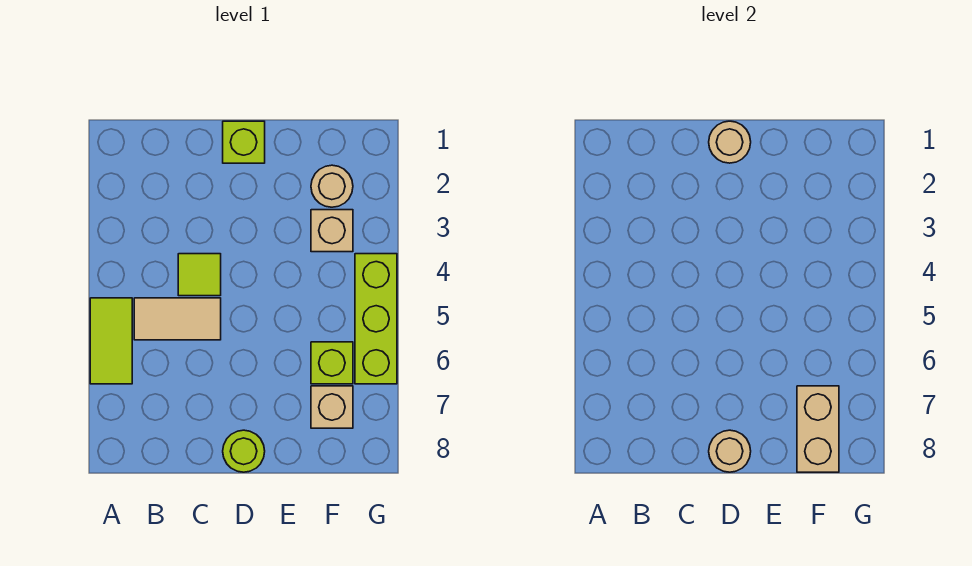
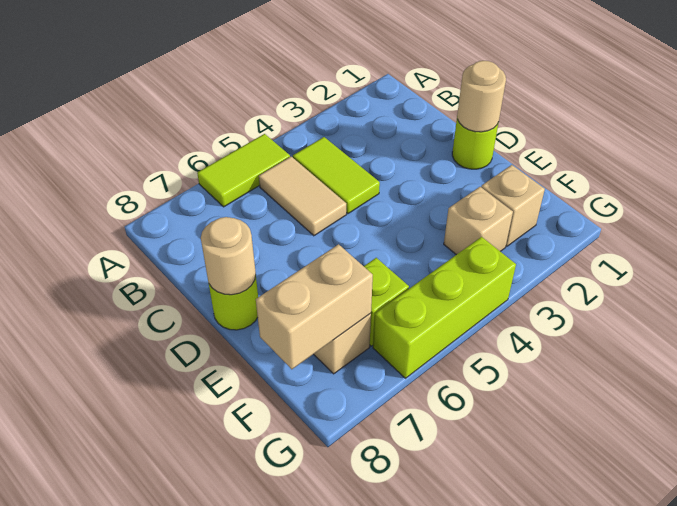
lime tile C4 level 1 -> lime tile B4:C4 level 1
lime brick D1 level 1 -> lime round brick D1 level 1
tan round brick F2 level 1 -> tan brick F2 level 1

